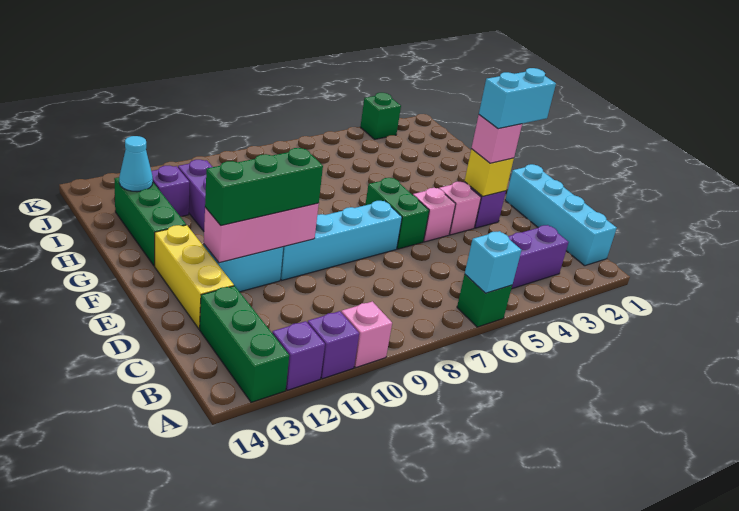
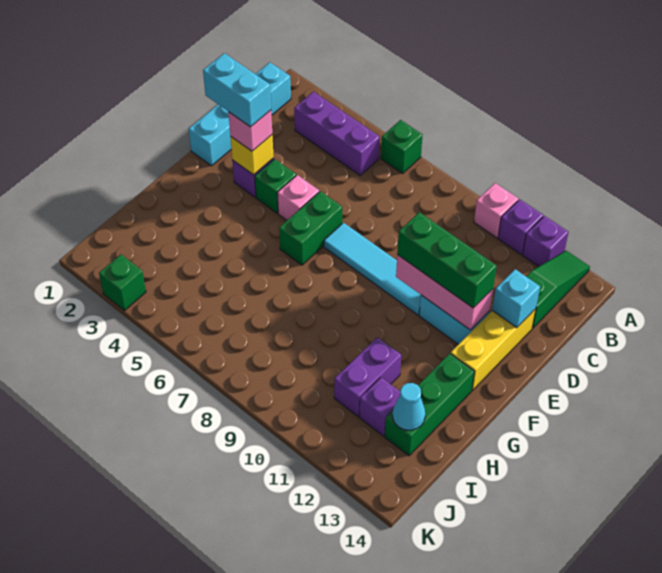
cyan brick A6 level 2 -> cyan brick D13 level 2
green brick A13:C13 level 1 -> green slope A13:C13 level 1 top C
pink brick E4 level 1 -> green brick E4 level 1
cyan brick E7:E10 level 1 -> cyan tile E7:E10 level 1

